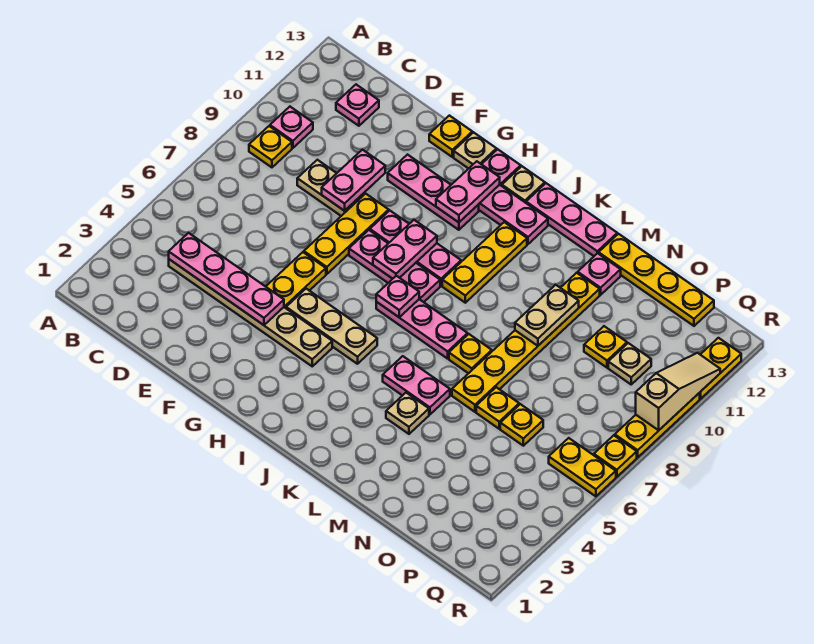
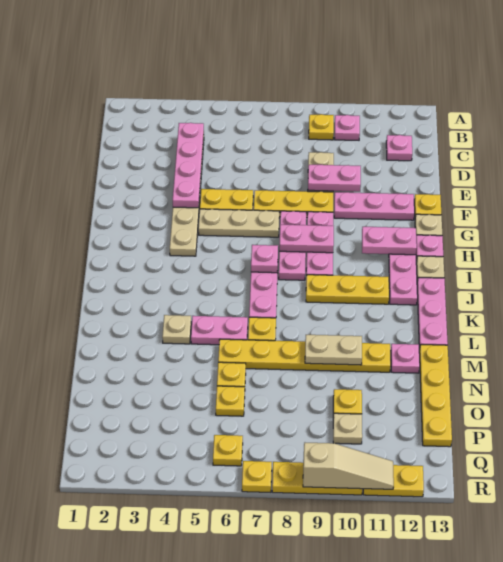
pink plate F11:H11 level 1 -> pink plate F10:F12 level 1
tan plate G5:I5 level 1 -> tan plate G5:G7 level 1
pink plate K5:L5 level 1 -> pink plate L5:L6 level 1
yellow plate Q6:R6 level 1 -> yellow plate Q6 level 1

